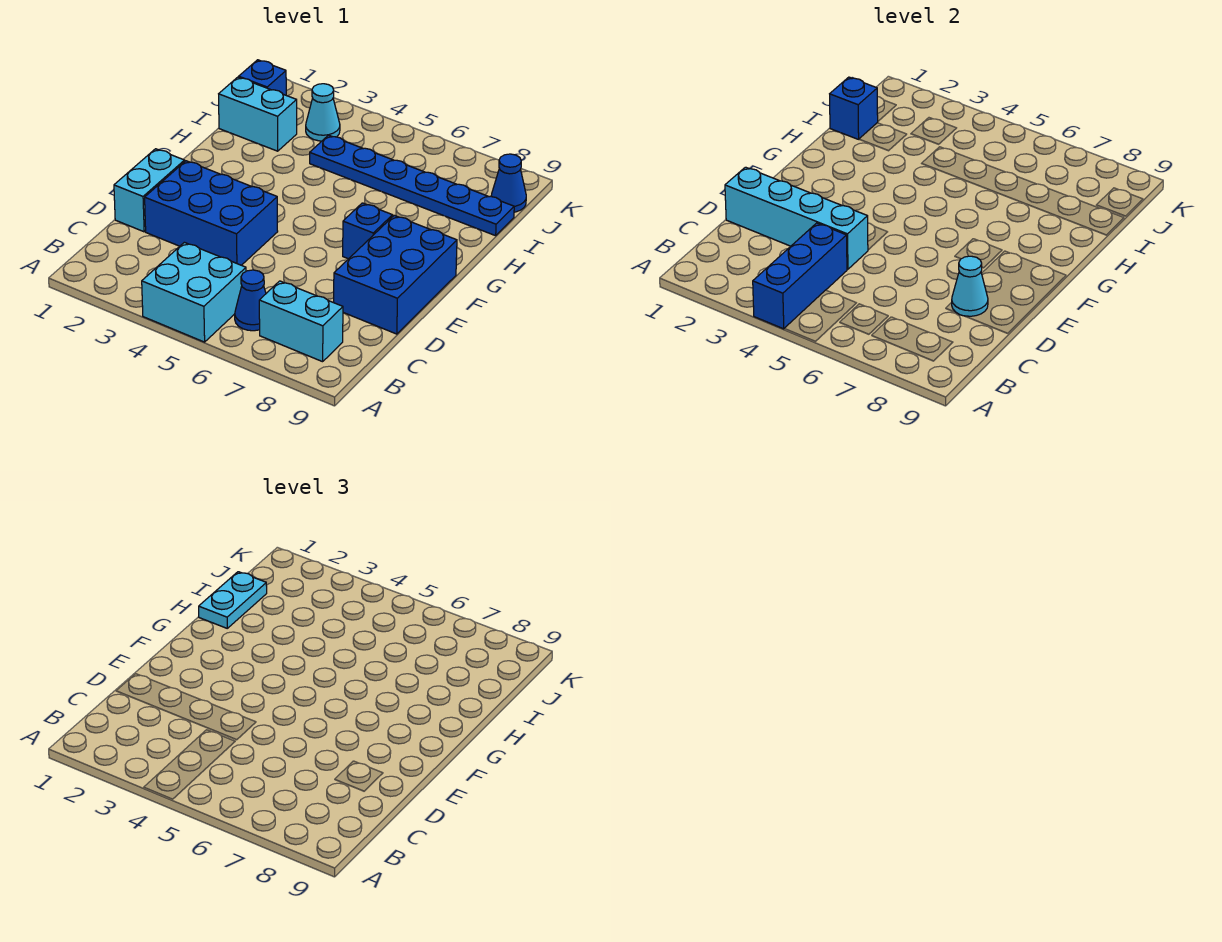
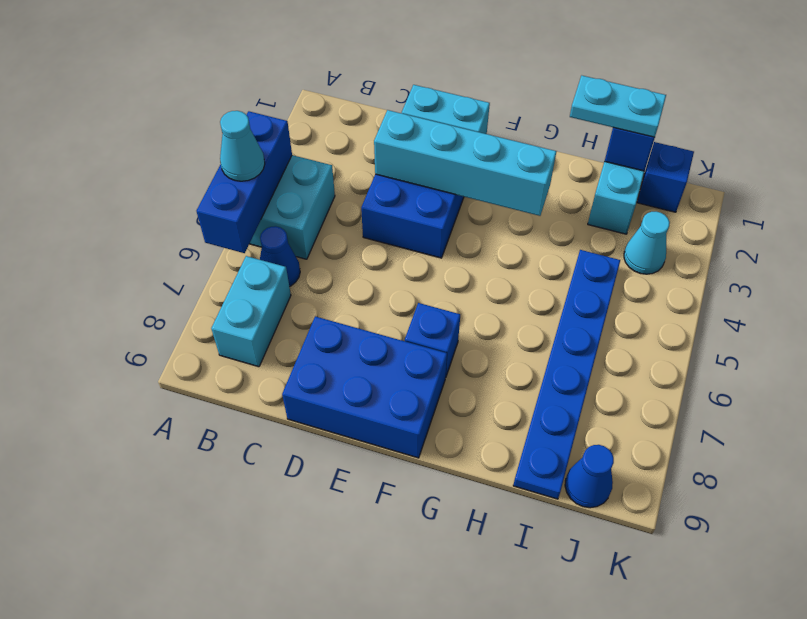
blue brick A4:C4 level 2 -> blue brick A4:A6 level 2
cyan brick D1:D4 level 2 -> cyan brick D3:G3 level 2
cyan cone D8 level 2 -> cyan cone A5 level 3

